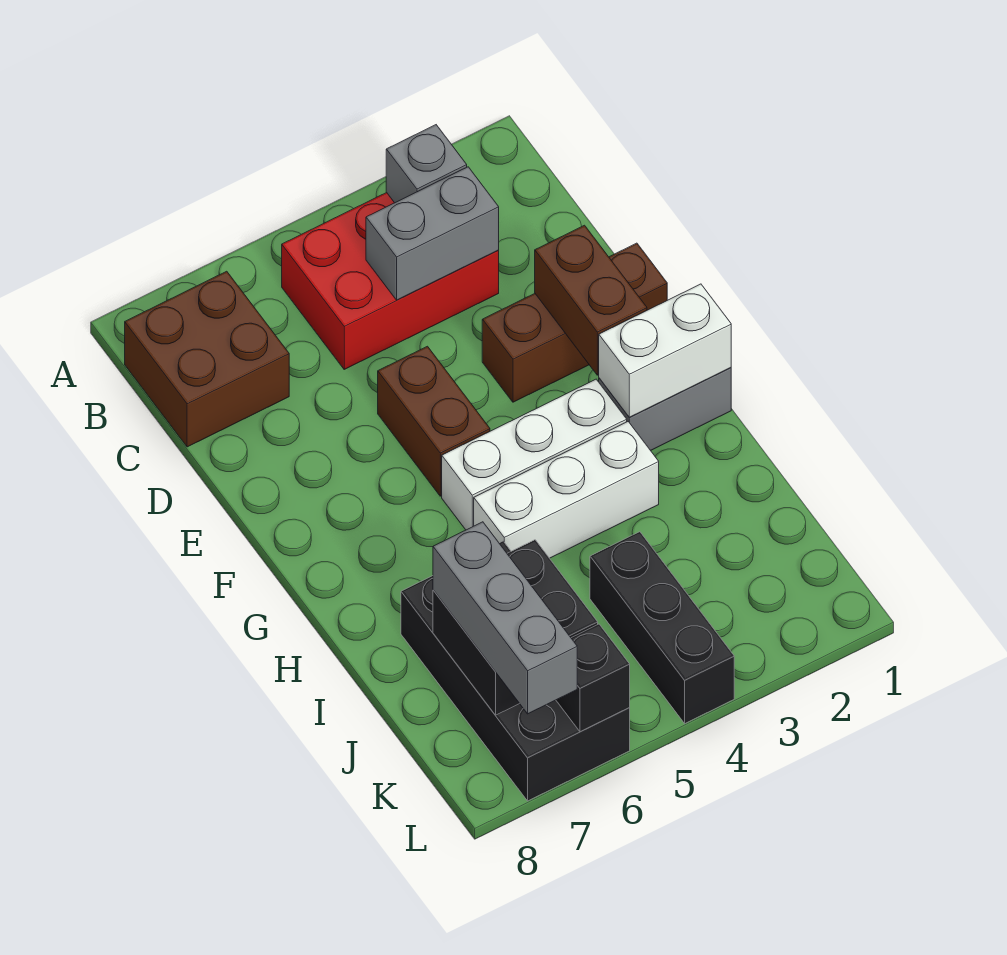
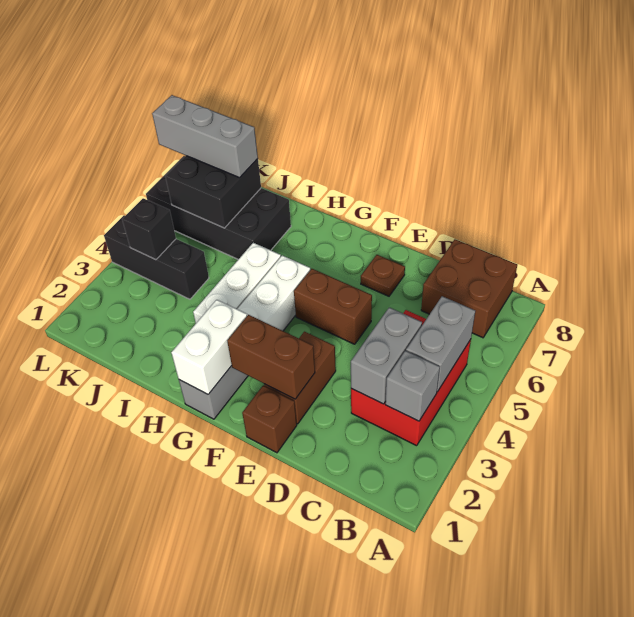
none -> grey brick B4:B5 level 2
none -> brown plate E7 level 1
black brick L6 level 2 -> black brick K4 level 2

